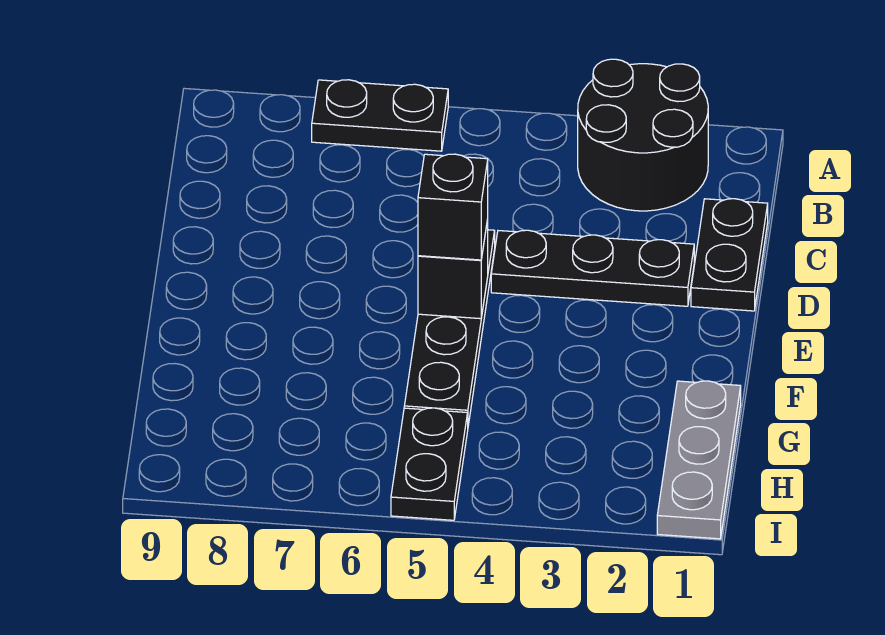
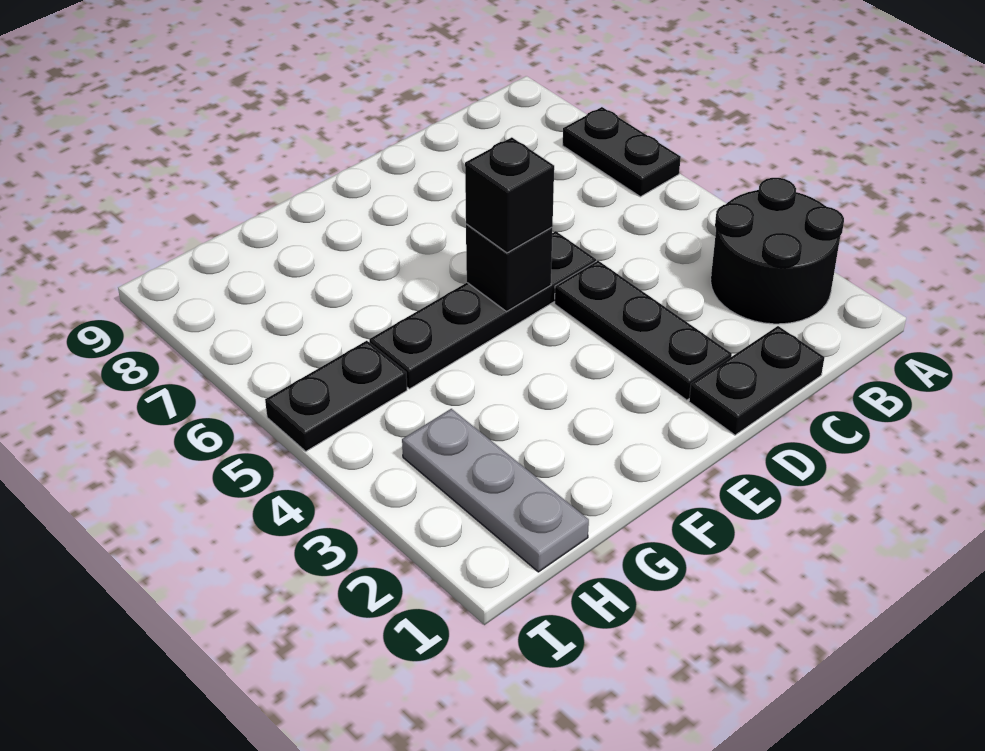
grey plate G1:I1 level 1 -> grey plate H1:H3 level 1

